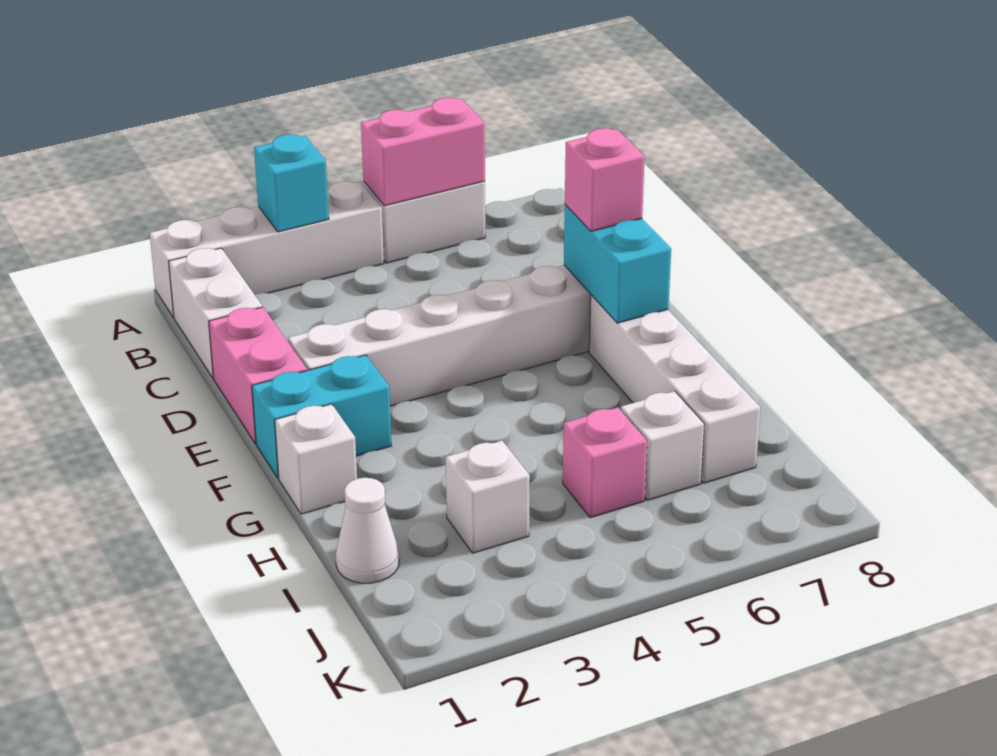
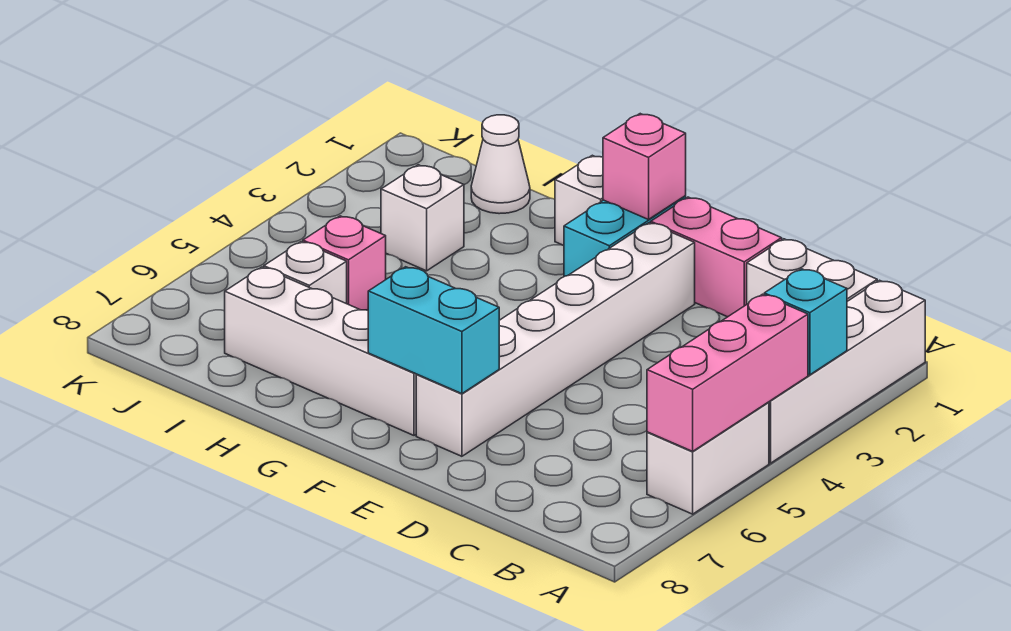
pink brick A5:A6 level 2 -> pink brick A4:A6 level 2
pink brick E7 level 3 -> pink brick F1 level 2

